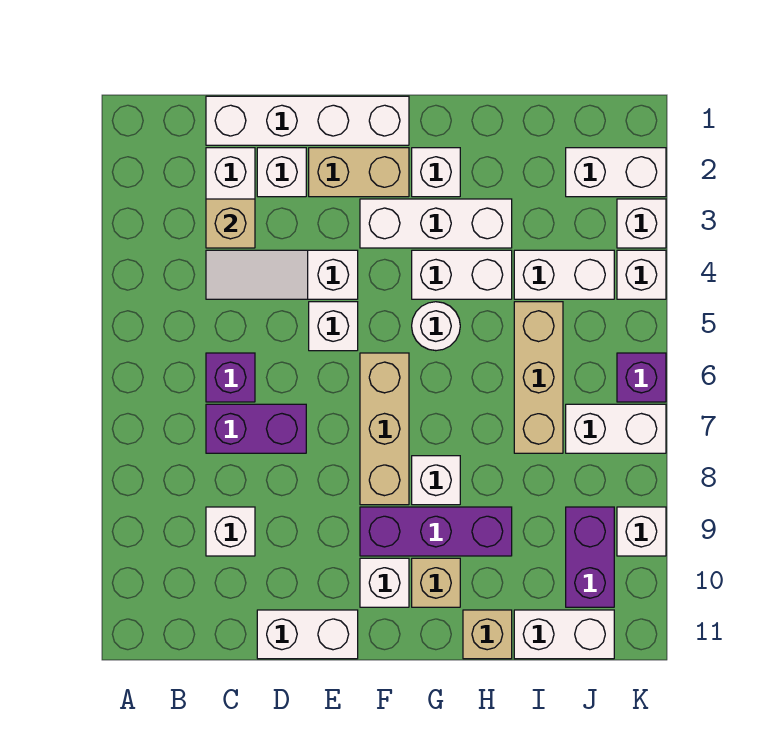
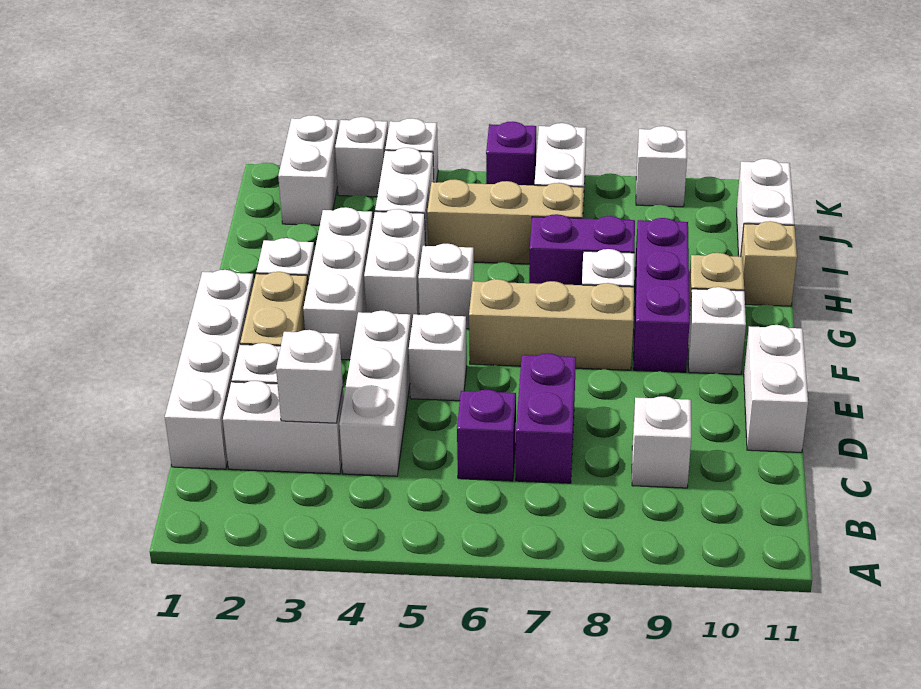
tan brick C3 level 2 -> white brick C3 level 2
white slope C4:E4 level 1 top E -> white brick C4:E4 level 1
white round brick G5 level 1 -> white brick G5 level 1
purple brick J9:J10 level 1 -> purple brick H7:H8 level 1

